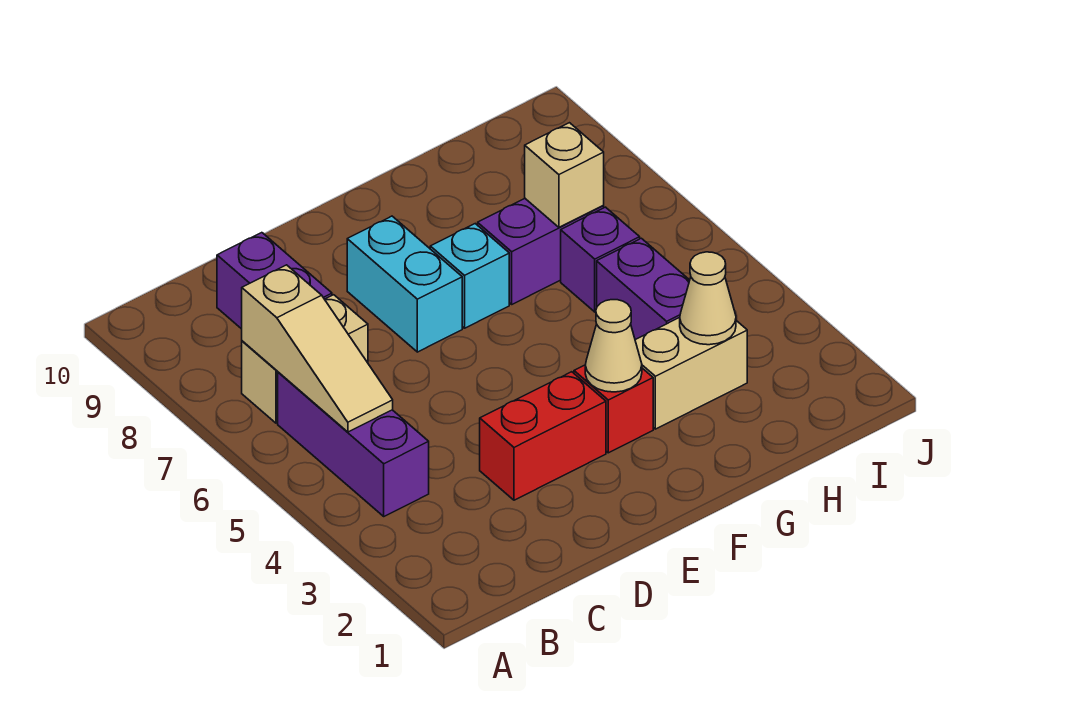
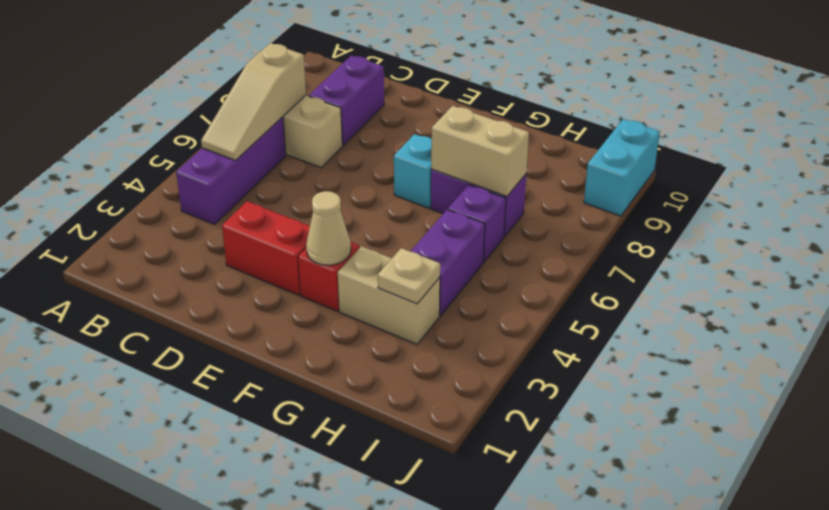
cyan brick E7:E8 level 1 -> cyan brick J9:J10 level 1
tan cone H3 level 2 -> tan plate H3 level 2
tan brick H7 level 2 -> tan brick G7:H7 level 2

